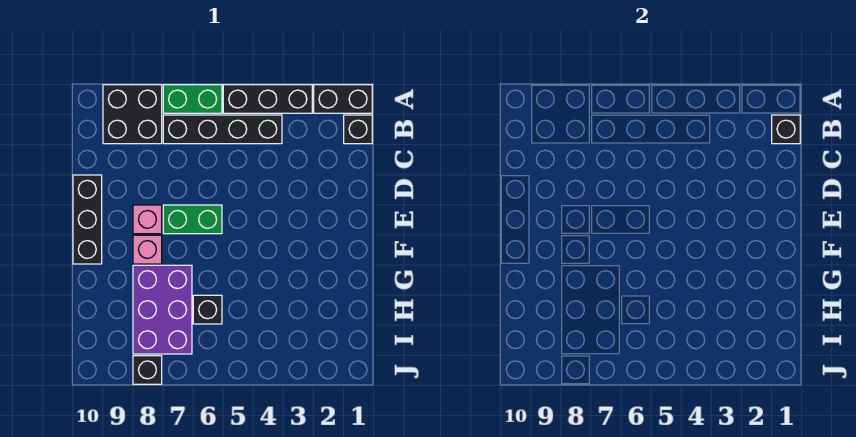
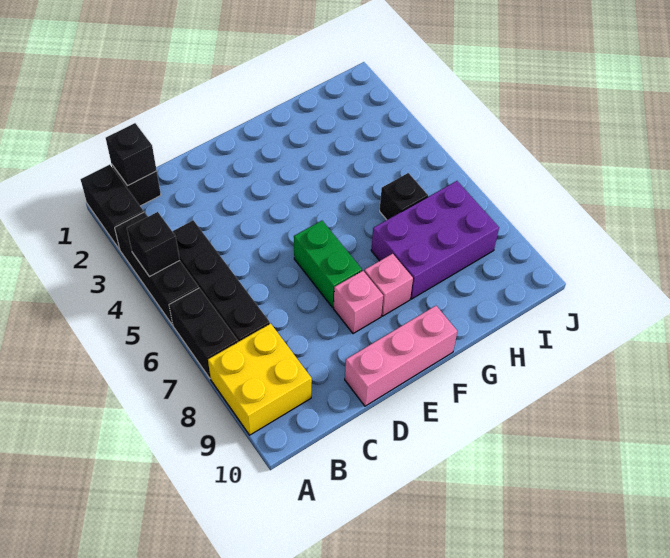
green brick A6:A7 level 1 -> black brick A6:A7 level 1
black brick A8:B9 level 1 -> yellow brick A8:B9 level 1
black brick D10:F10 level 1 -> pink brick D10:F10 level 1
black brick J8 level 1 -> black brick A4 level 2

